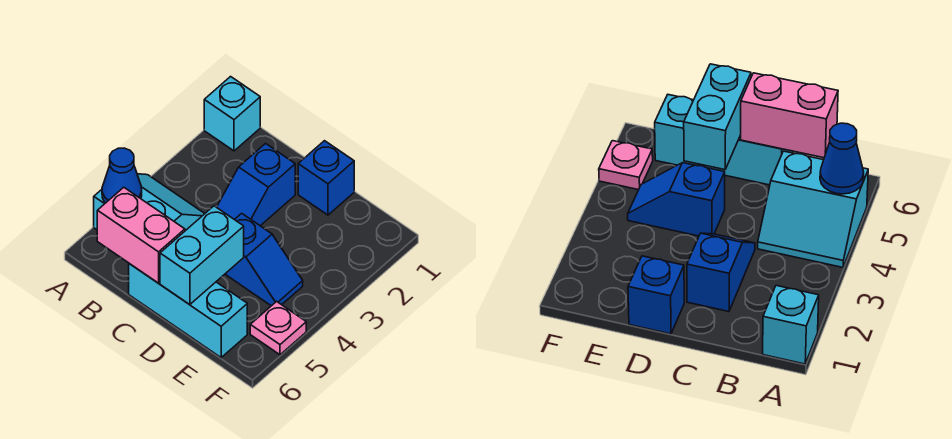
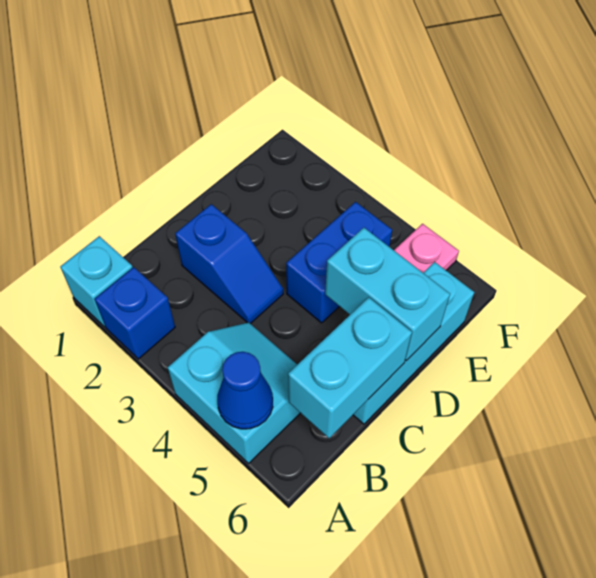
cyan slope A4:B5 level 1 top 5 -> cyan slope A4:B5 level 1 top A
pink brick B6:C6 level 2 -> cyan brick B6:C6 level 2
blue brick D1 level 1 -> blue brick A2 level 1
blue slope D4:E4 level 1 top D -> blue brick D4:E4 level 1

